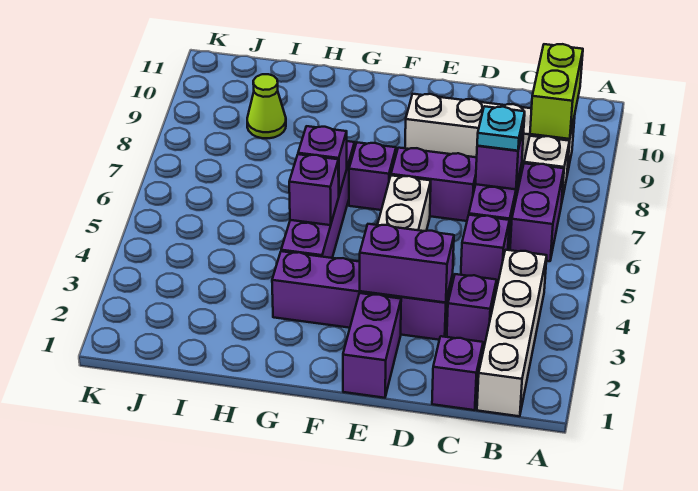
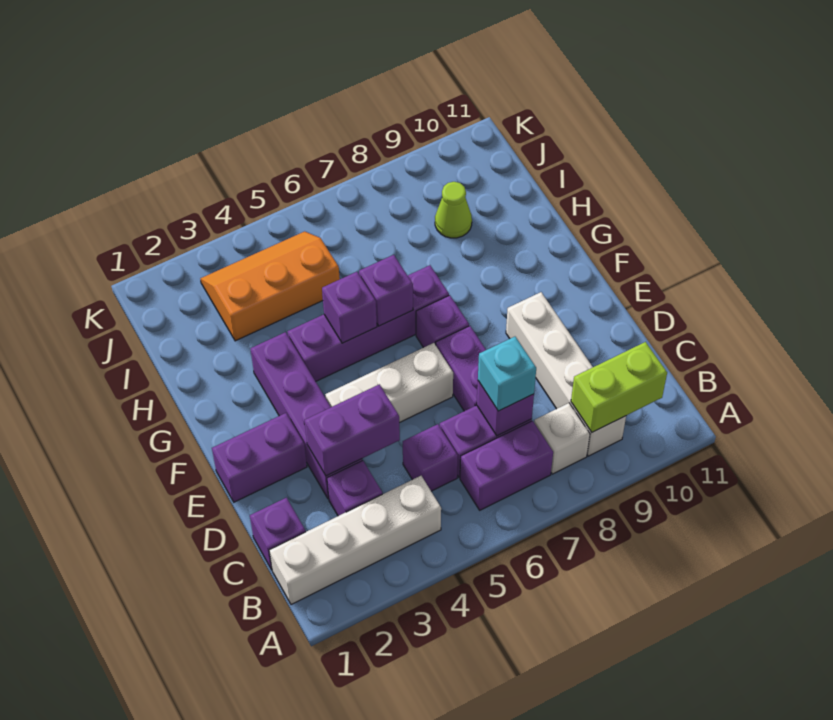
cyan plate C7 level 3 -> cyan brick C7 level 3
purple brick D3:E3 level 2 -> purple brick D3:D4 level 2
none -> orange slope I3:J5 level 1 top I

